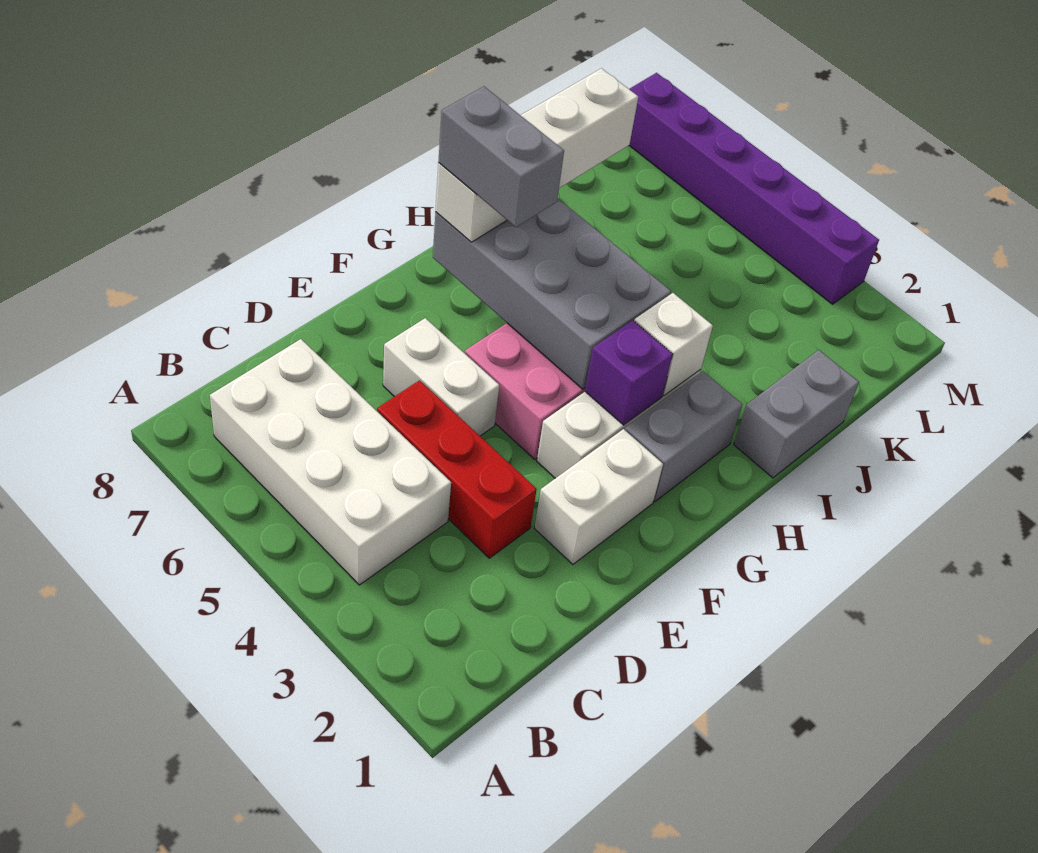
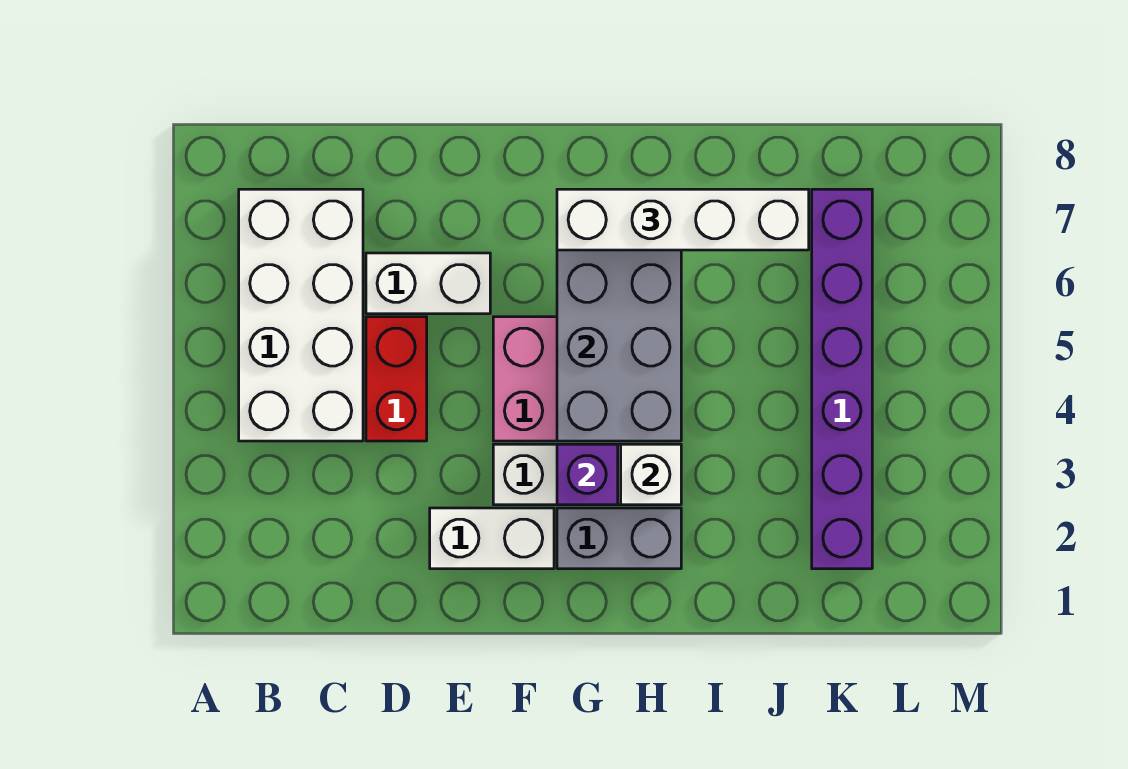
red brick D3:D5 level 1 -> red brick D4:D5 level 1
white brick E5:E6 level 1 -> white brick D6:E6 level 1
grey brick G6:G7 level 4 -> none
grey brick I1:J1 level 1 -> none
purple brick M3:M8 level 1 -> purple brick K2:K7 level 1

